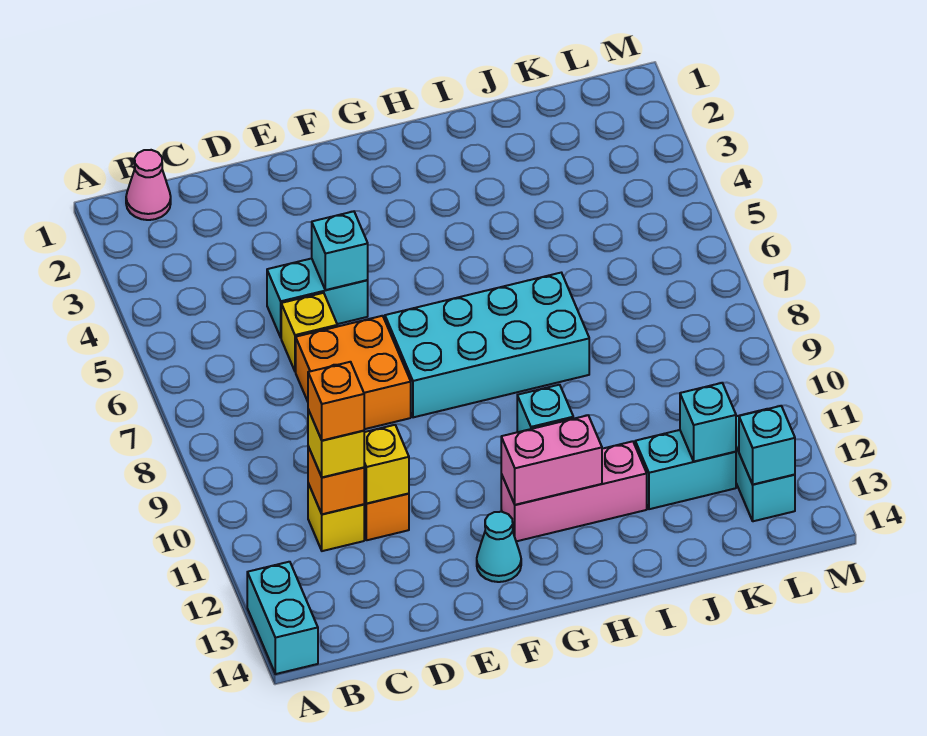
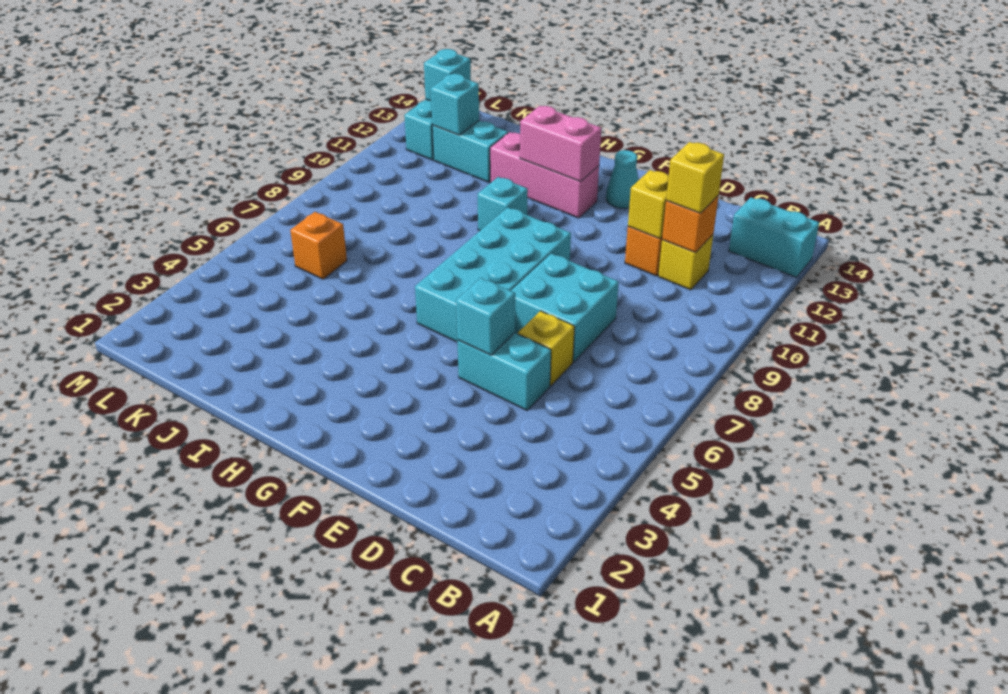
cyan brick A13:A14 level 1 -> cyan brick A13:B13 level 1
pink cone B1 level 1 -> none
orange brick C11 level 4 -> orange brick K6 level 1
orange brick D7:E8 level 1 -> cyan brick D7:E8 level 1
cyan brick F7:I8 level 1 -> cyan brick F6:G9 level 1

